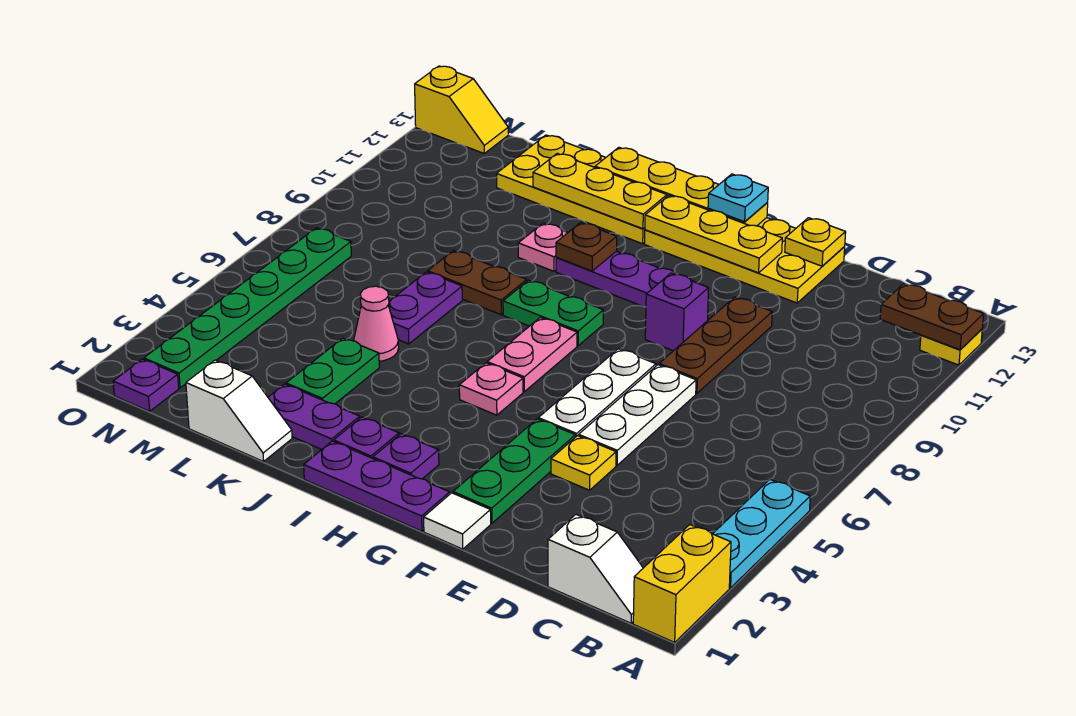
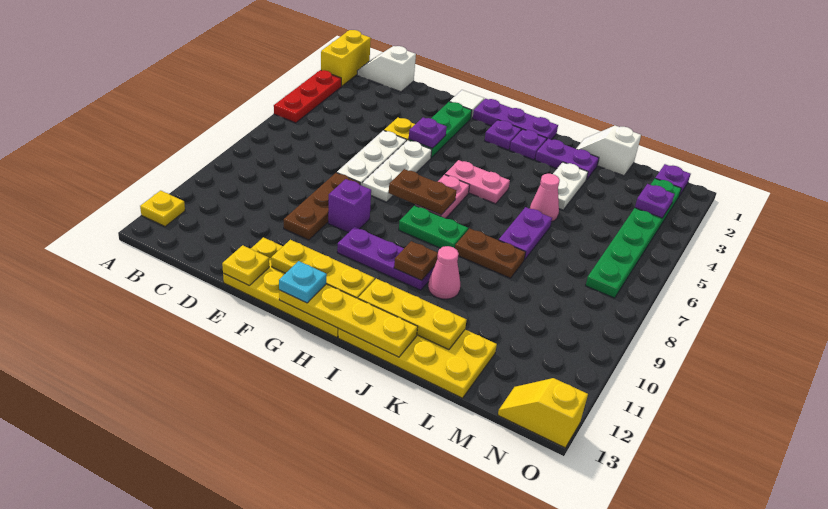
cyan plate A3:A5 level 1 -> red plate A3:A5 level 1
brown plate A12:B12 level 2 -> brown plate G7:H7 level 2
none -> purple plate F4 level 2
pink plate H5 level 1 -> pink plate H5:I5 level 1
pink plate J10 level 1 -> pink cone J10 level 1
green plate K3:K4 level 1 -> white plate K3:K4 level 1
none -> purple plate N3 level 2

